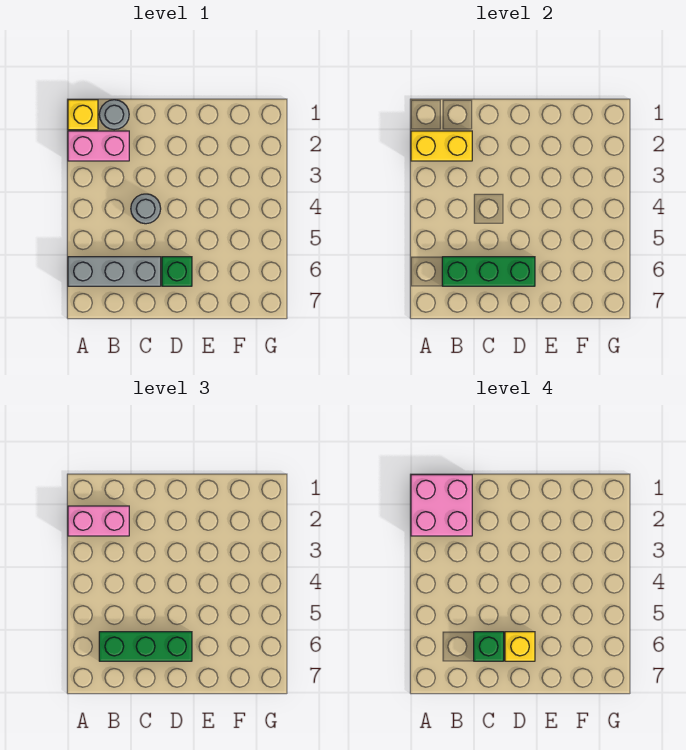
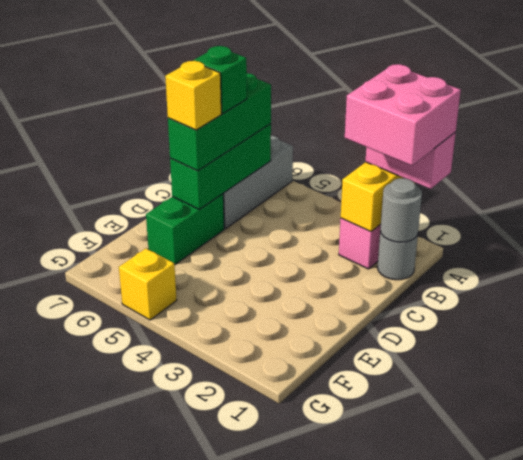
yellow brick A1 level 1 -> yellow brick G5 level 1
pink brick A2:B2 level 3 -> pink brick A1:A2 level 3
grey round brick C4 level 1 -> grey round brick B1 level 2
green brick D6 level 1 -> green brick D6:E6 level 1

